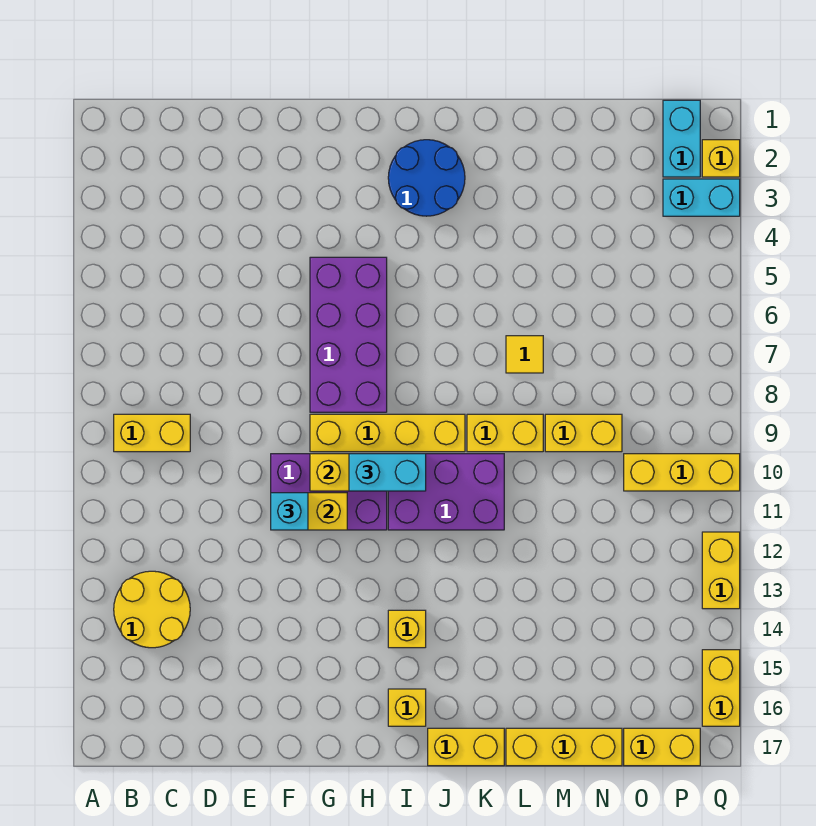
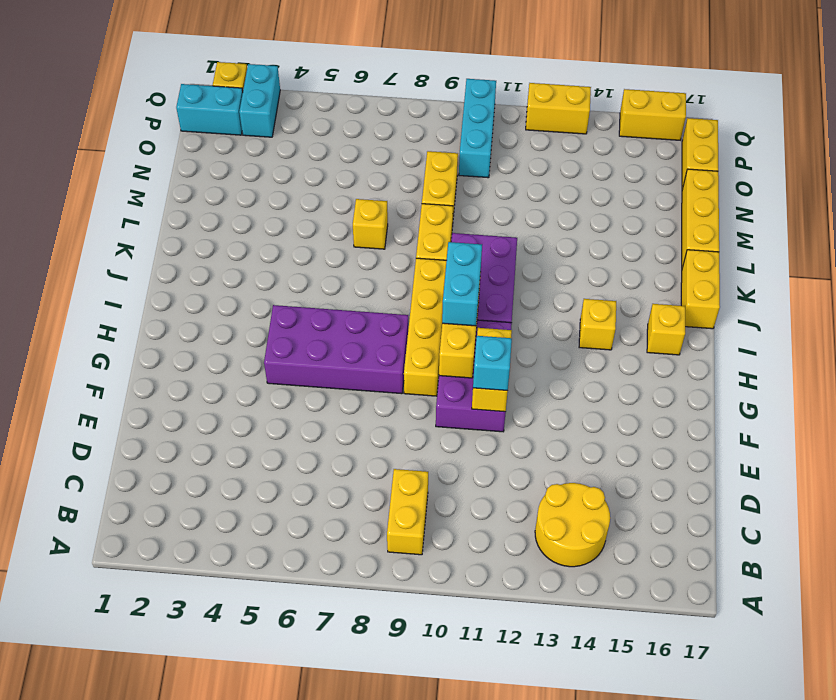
blue round brick I2:J3 level 1 -> none
yellow tile L7 level 1 -> yellow brick L7 level 1
yellow brick O10:Q10 level 1 -> cyan brick O10:Q10 level 1

